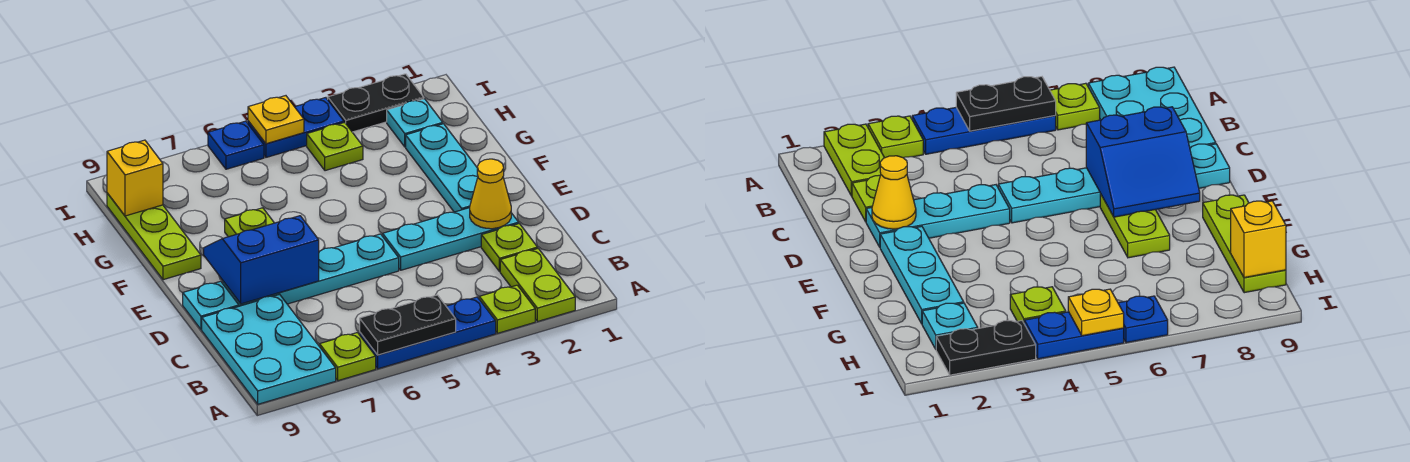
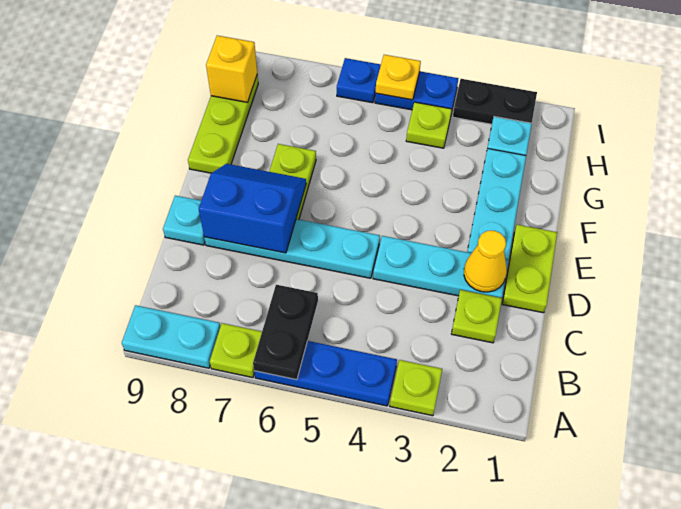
lime plate A2:B2 level 1 -> lime plate D1:E1 level 1
black plate A5:A6 level 2 -> black plate A6:B6 level 2
cyan plate A8:C9 level 1 -> cyan plate A8:A9 level 1

